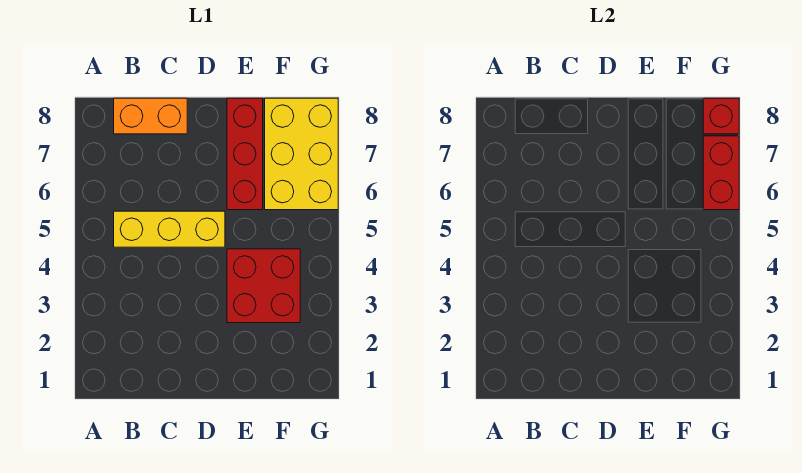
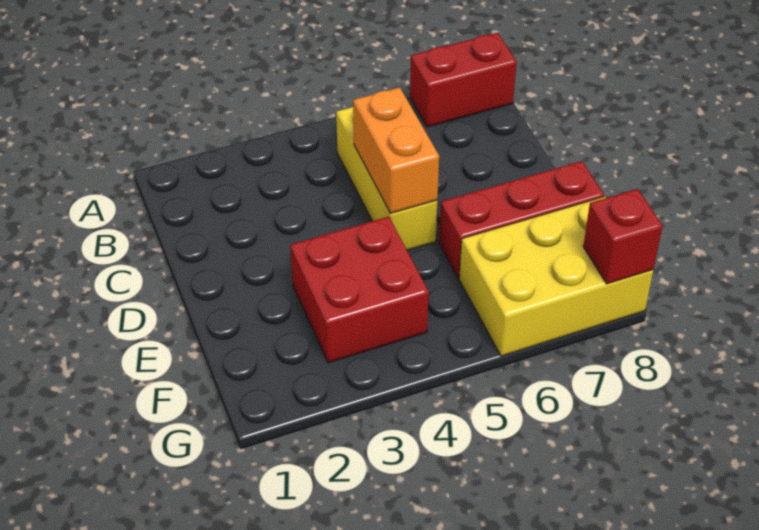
orange brick B8:C8 level 1 -> orange brick C5:D5 level 2
red brick G6:G7 level 2 -> red brick A7:A8 level 1

